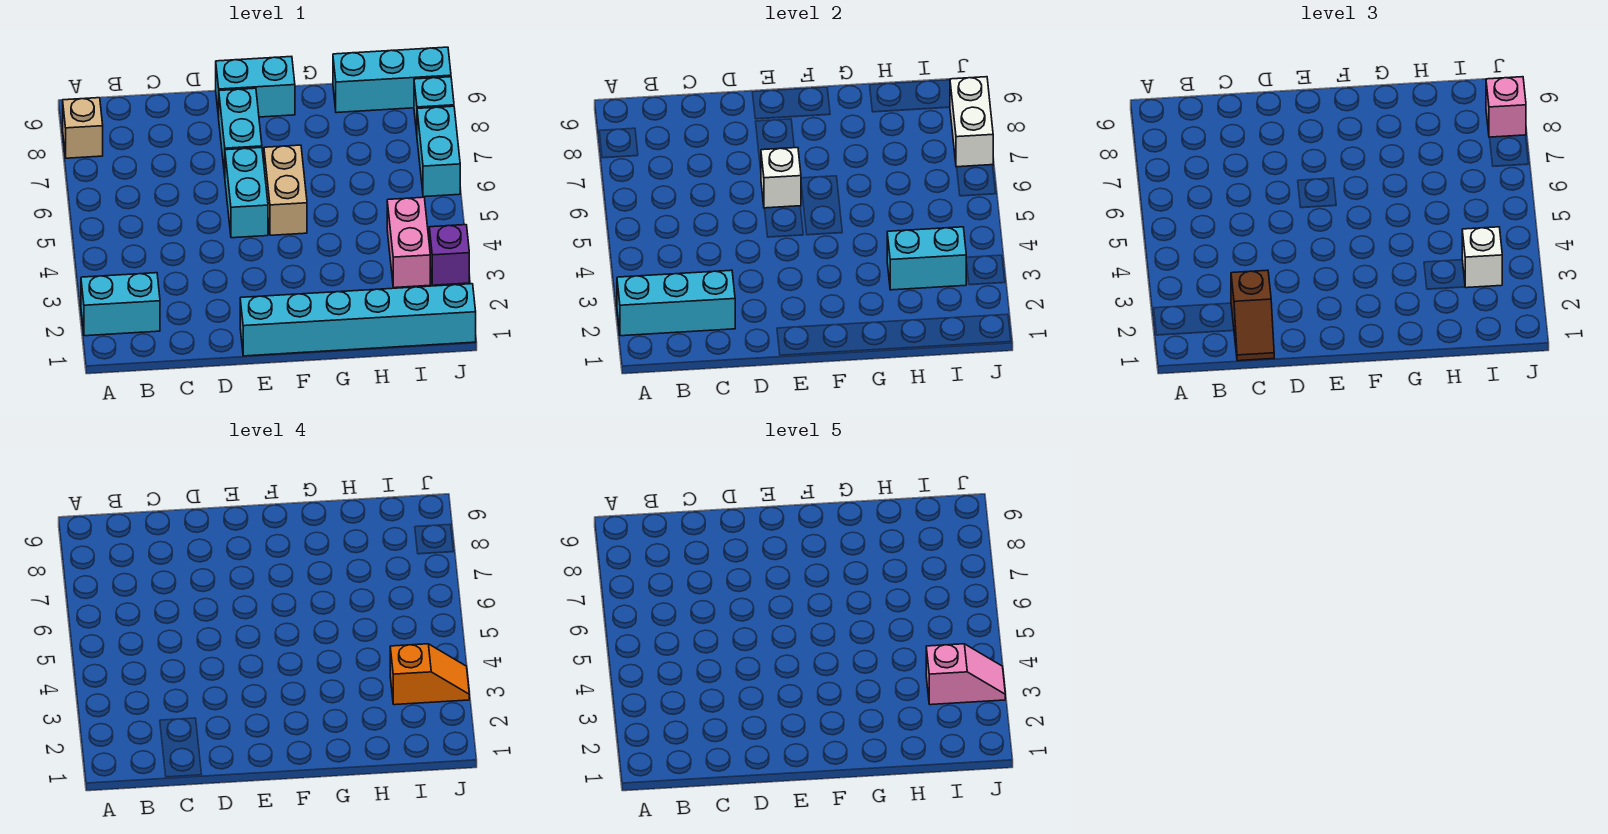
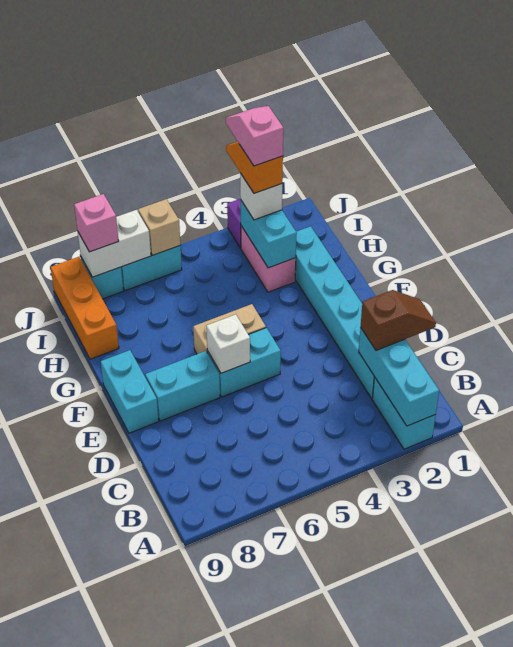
tan brick A8 level 1 -> tan brick J6 level 2
cyan brick E1:J1 level 1 -> cyan brick C2:H2 level 1
cyan brick H9:J9 level 1 -> orange brick H9:J9 level 1
pink brick I3:I4 level 1 -> pink brick H3:I3 level 1

